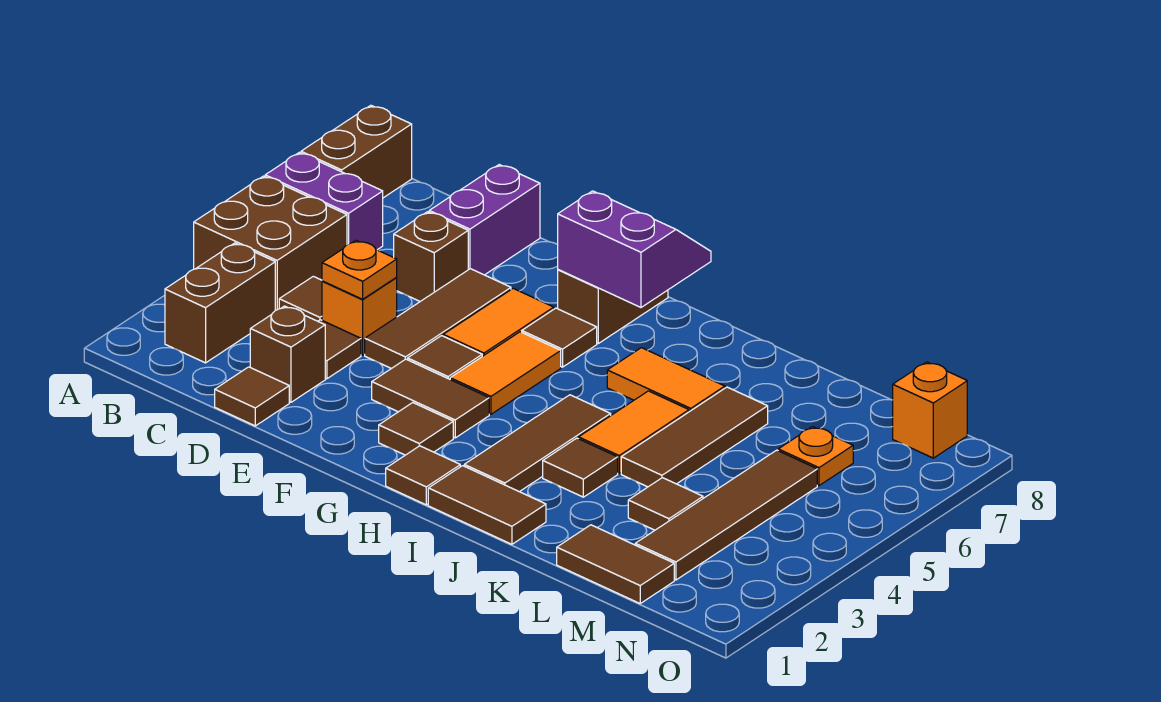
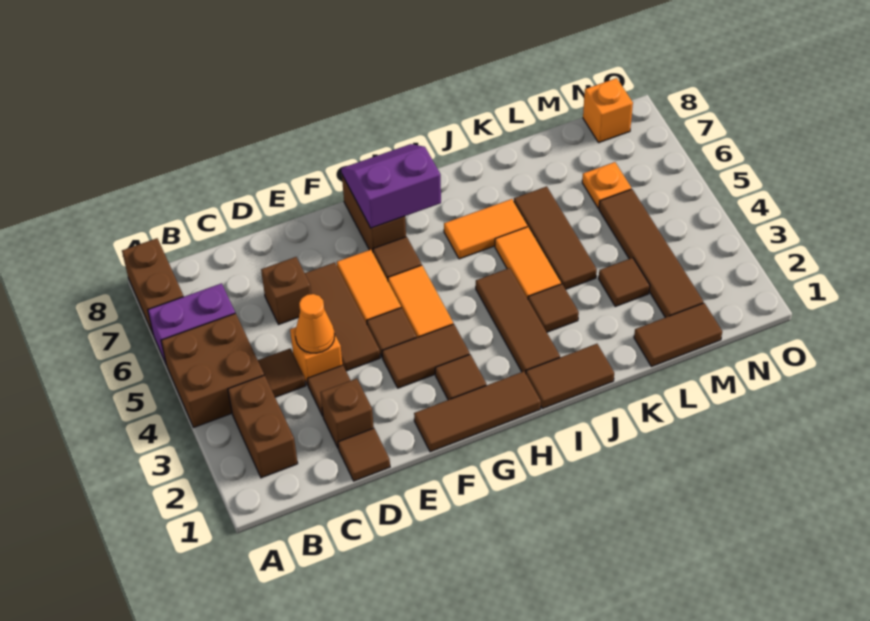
orange plate D4 level 2 -> orange cone D4 level 2
purple brick D7:D8 level 1 -> none
brown tile H1 level 1 -> brown tile F1:H1 level 1

